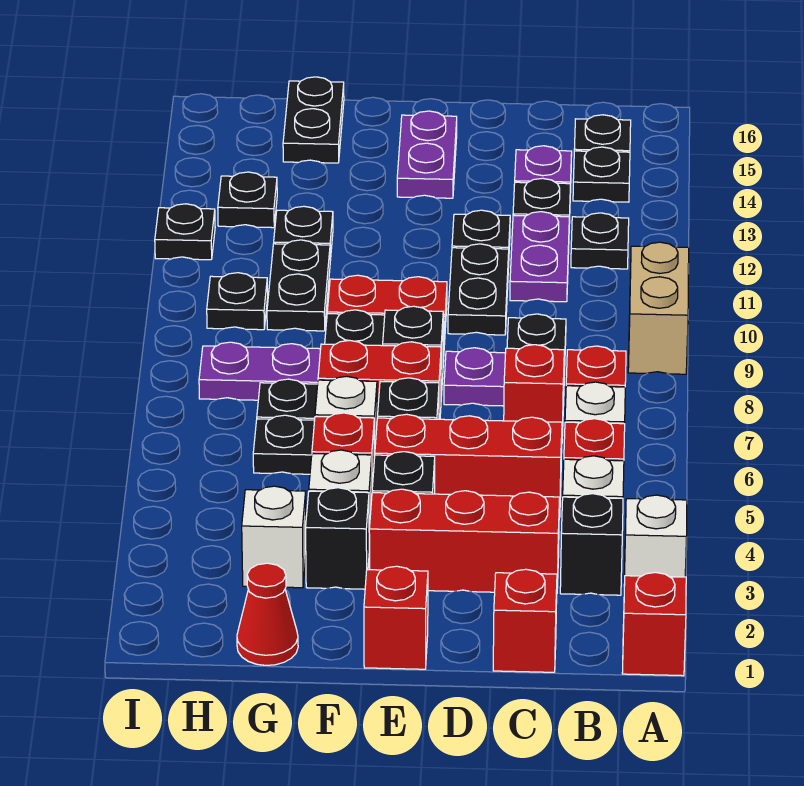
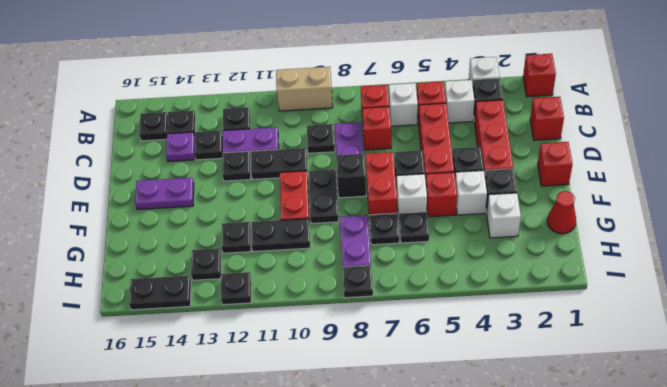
black plate G15:G16 level 1 -> black plate I14:I15 level 1
black plate H10 level 1 -> black plate I8 level 1

